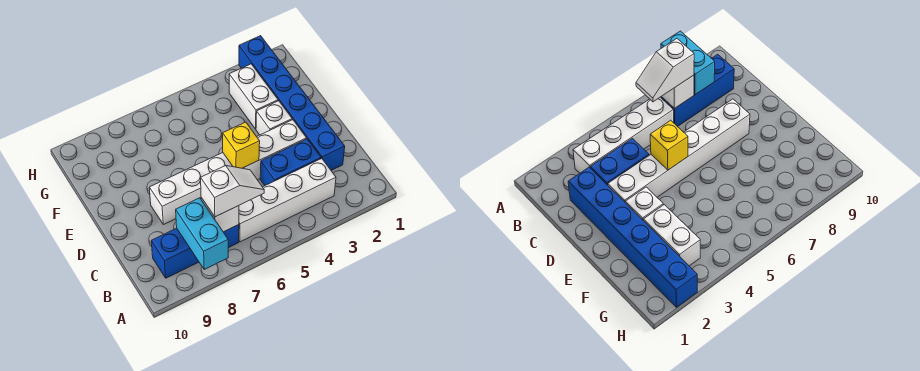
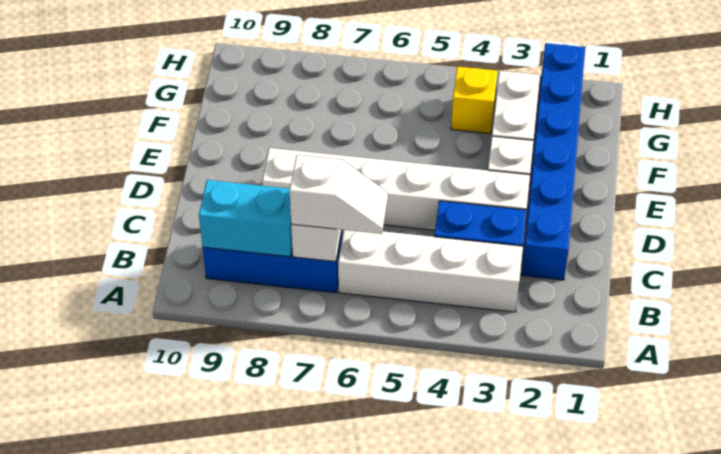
cyan brick A8:B8 level 2 -> cyan brick B8:B9 level 2
yellow brick D5 level 2 -> yellow brick G4 level 1

